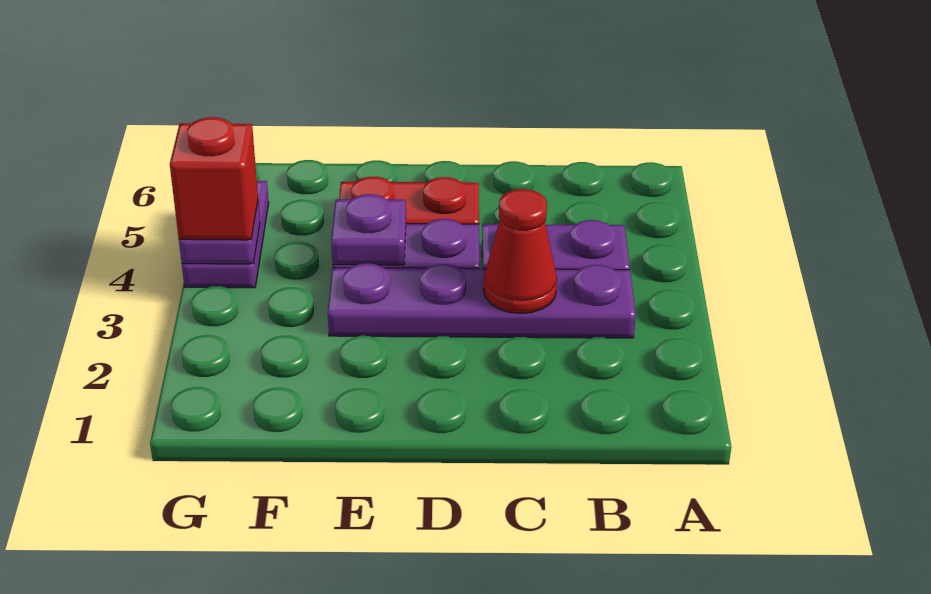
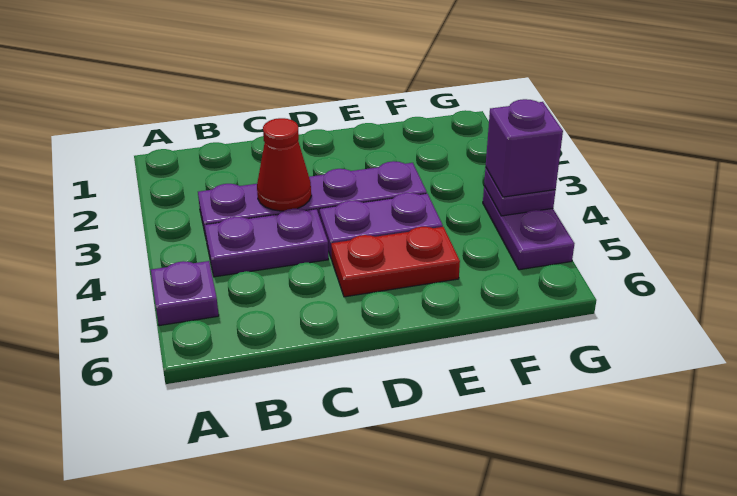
purple plate E4 level 2 -> purple plate A5 level 1
red brick G4 level 3 -> purple brick G4 level 3

